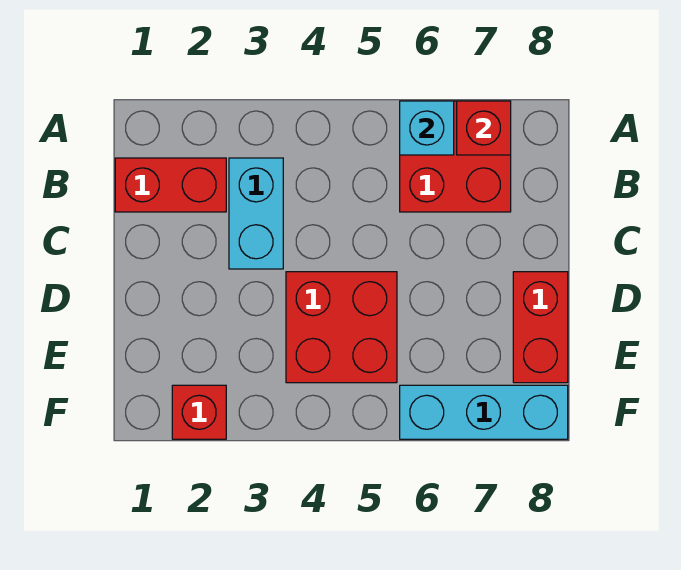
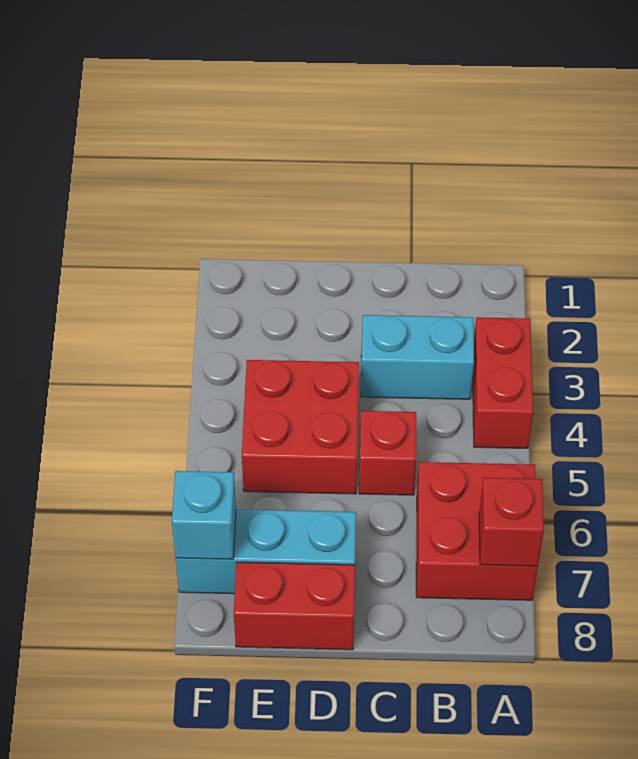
cyan brick A6 level 2 -> cyan brick F7 level 2
red brick B1:B2 level 1 -> red brick A3:A4 level 1
red brick F2 level 1 -> red brick C5 level 1
cyan brick F6:F8 level 1 -> cyan brick D7:F7 level 1

